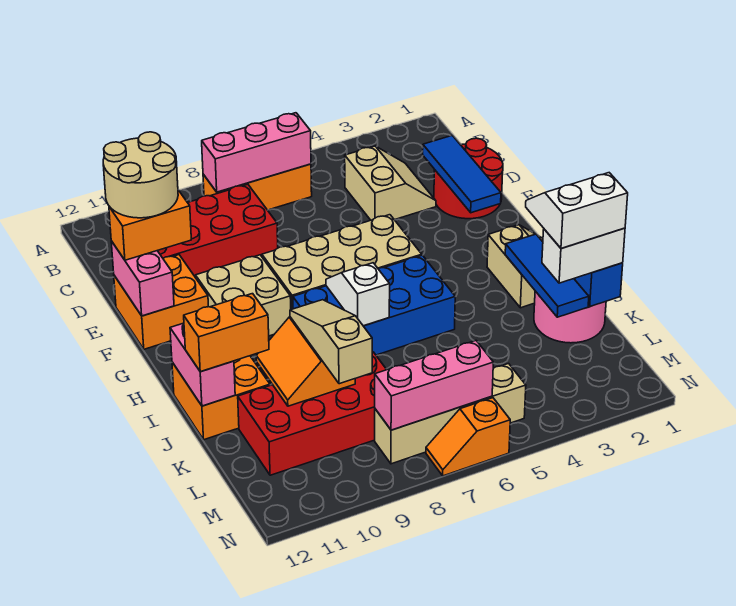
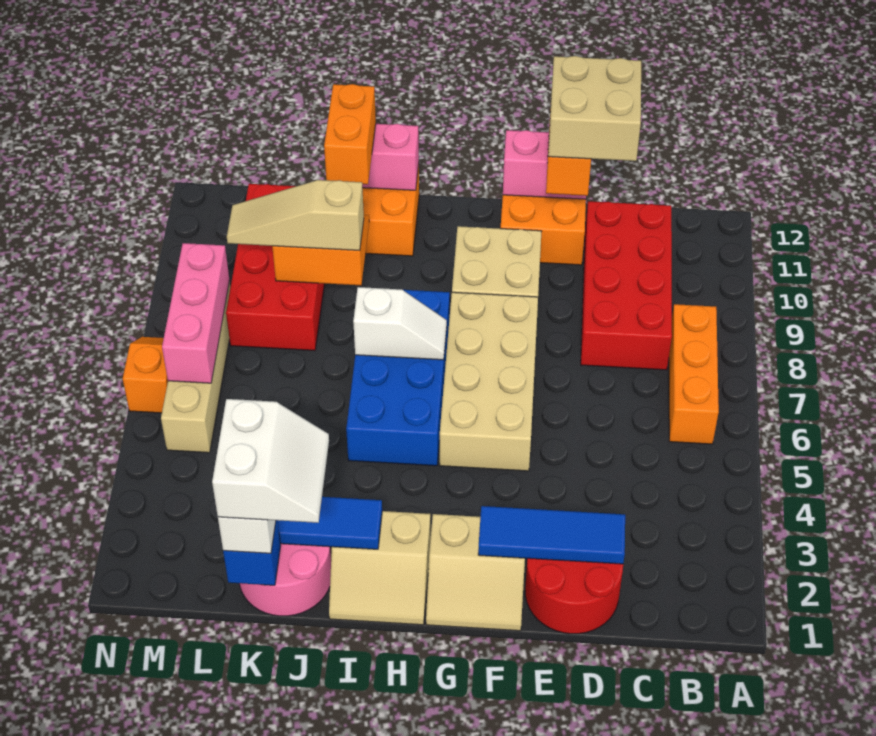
pink brick B6:B8 level 2 -> none
tan slope C3:D4 level 1 top 4 -> tan slope F1:G2 level 1 top 2
tan round brick D11:E12 level 4 -> tan brick D11:E12 level 4
tan slope J9:L9 level 3 top L -> tan slope J9:L9 level 3 top J

